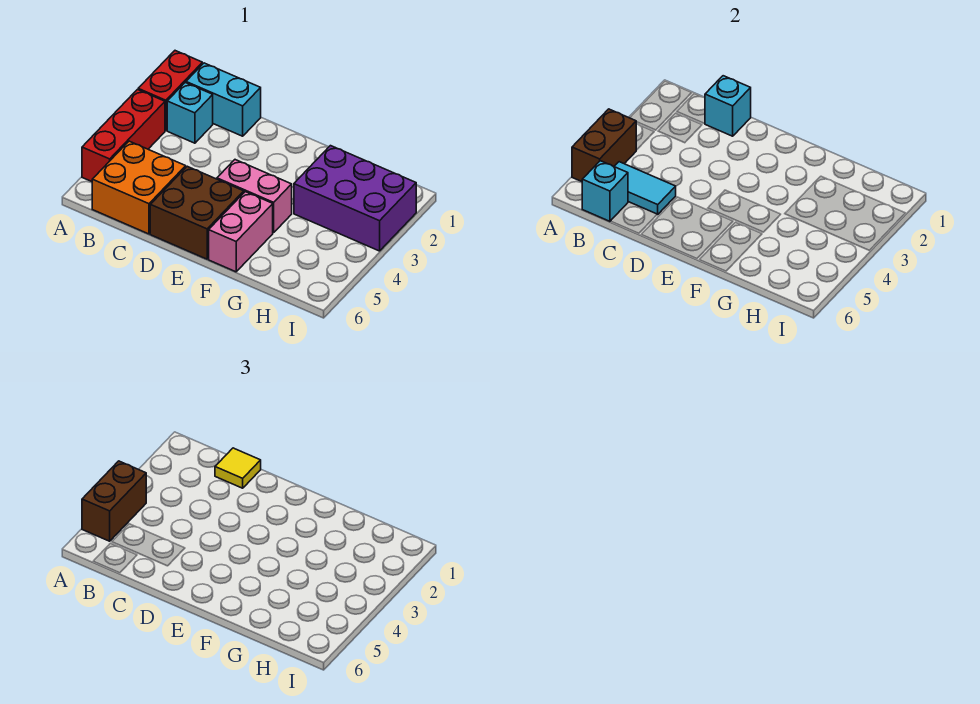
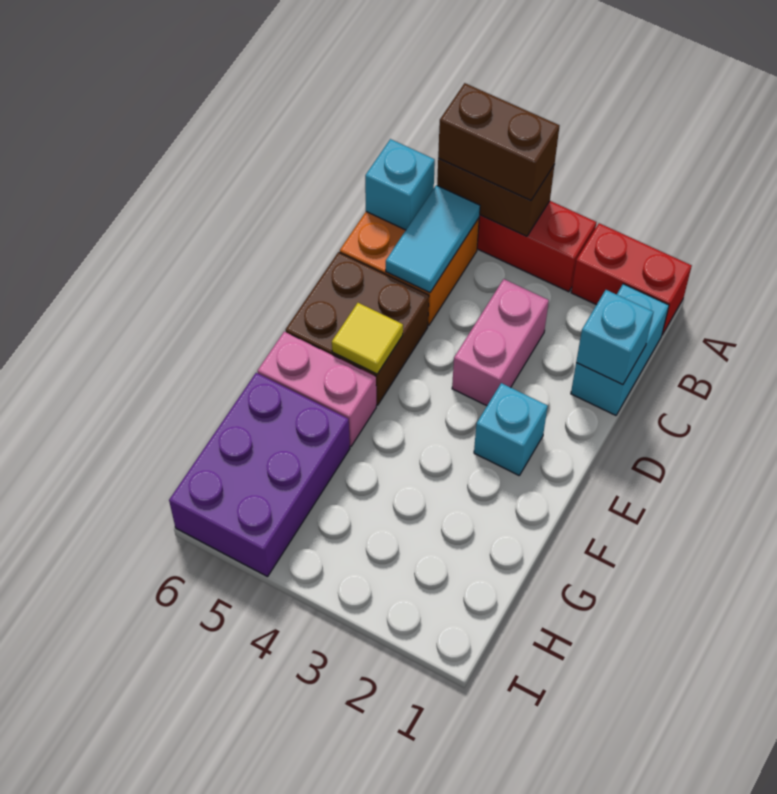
cyan brick B2 level 1 -> cyan brick E2 level 1
yellow tile C1 level 3 -> yellow tile E5 level 2
pink brick E4:F4 level 1 -> pink brick C3:D3 level 1
purple brick G2:I3 level 1 -> purple brick G5:I6 level 1

